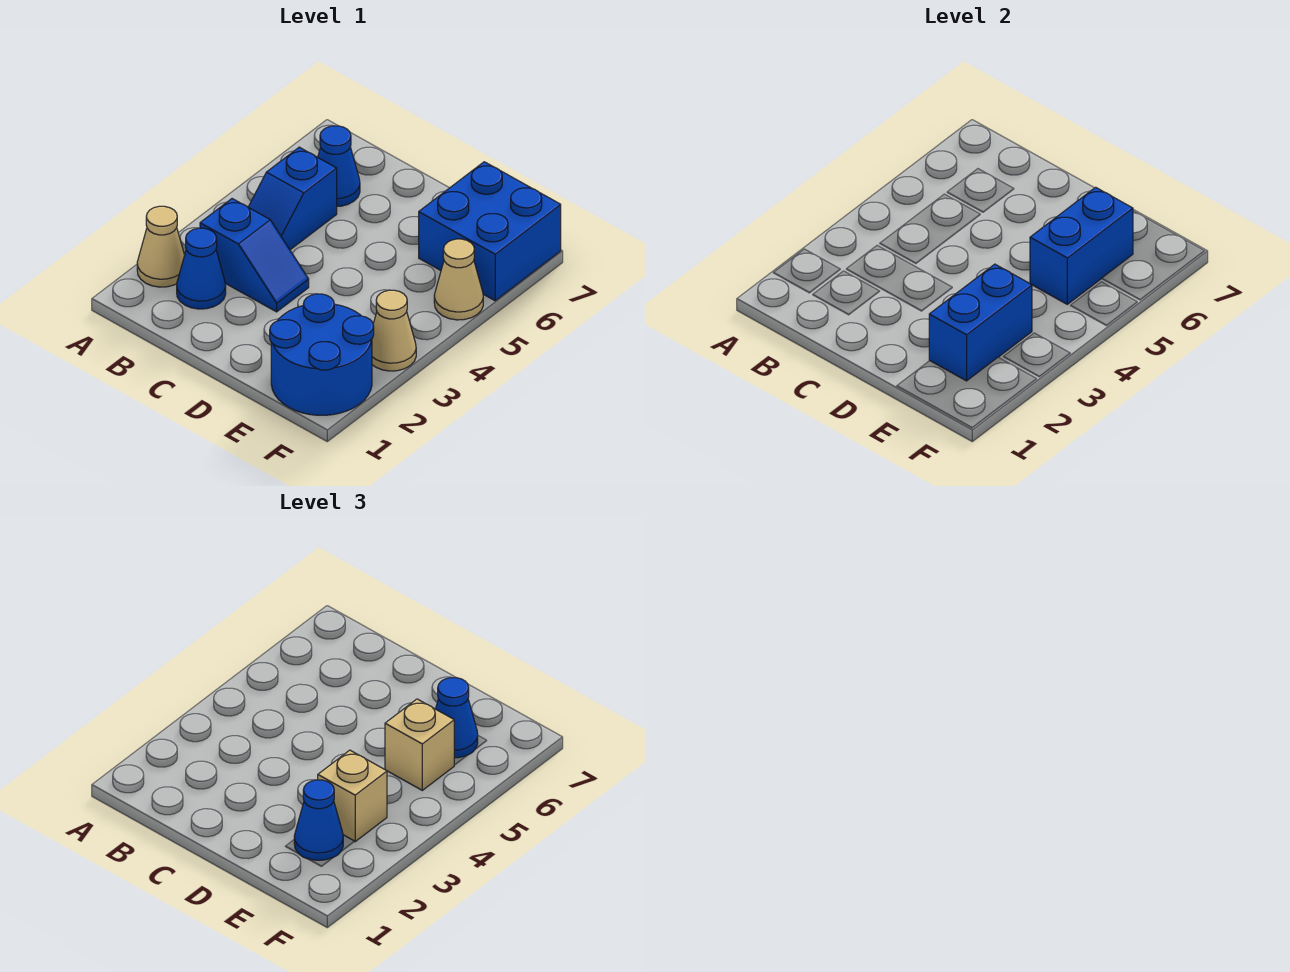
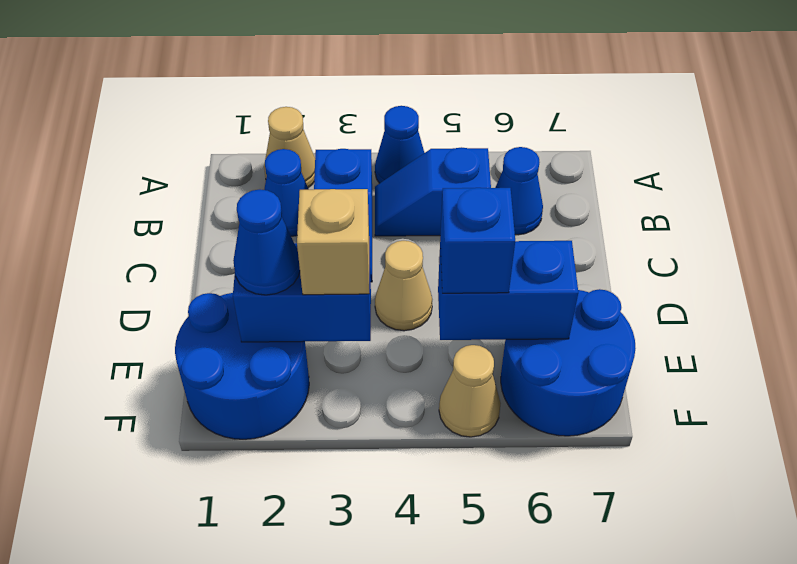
tan brick E5 level 3 -> blue brick E5 level 3
blue brick E6:F7 level 1 -> blue round brick E6:F7 level 1
blue cone E6 level 3 -> blue cone A4 level 1
tan cone F3 level 1 -> tan cone D4 level 1

